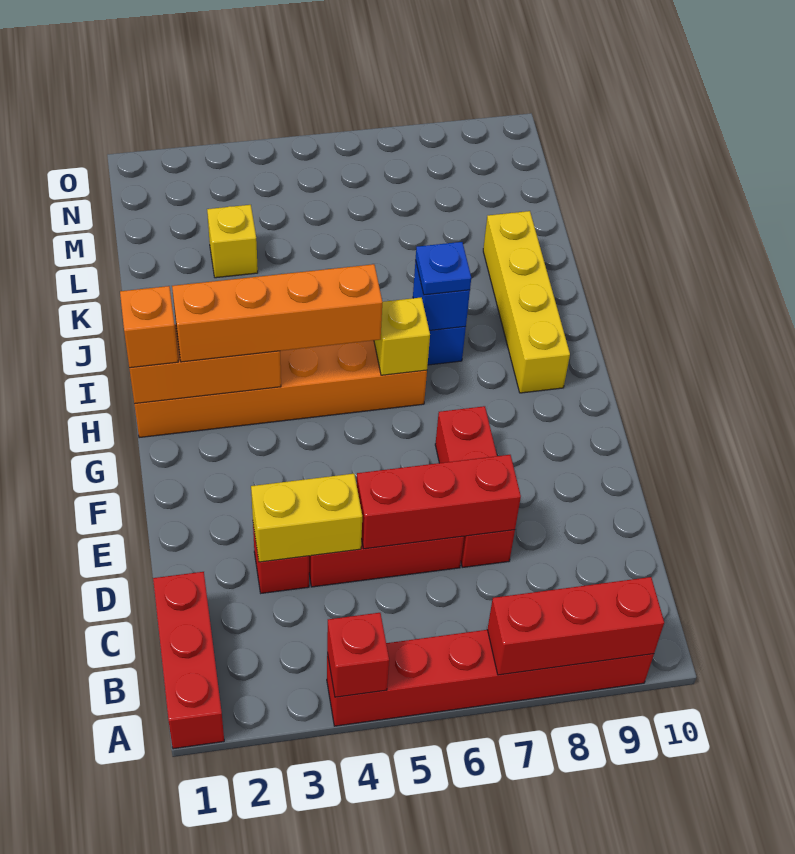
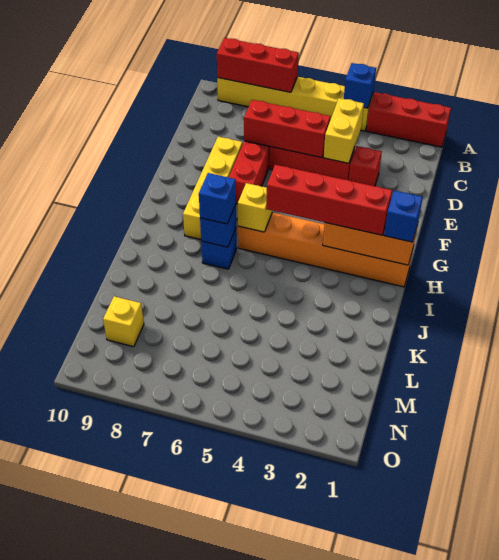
red brick A1:C1 level 1 -> red brick A1:A3 level 1
red brick A4:A9 level 1 -> yellow brick A4:A9 level 1
red brick A4 level 2 -> blue brick A4 level 2
yellow brick D3:D4 level 2 -> yellow brick C4:D4 level 2
orange brick H1 level 3 -> blue brick H1 level 3
orange brick H2:H5 level 3 -> red brick H2:H5 level 3
yellow brick H9:K9 level 1 -> yellow brick E8:H8 level 1
blue plate I7 level 3 -> blue brick I7 level 3
yellow brick L3 level 1 -> yellow brick M9 level 1

